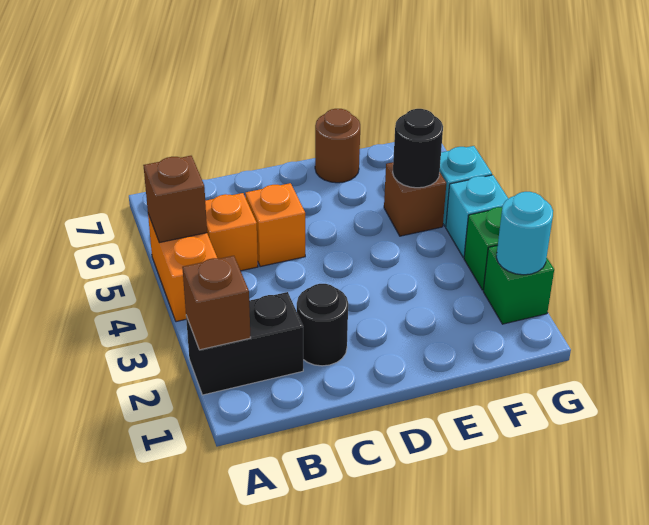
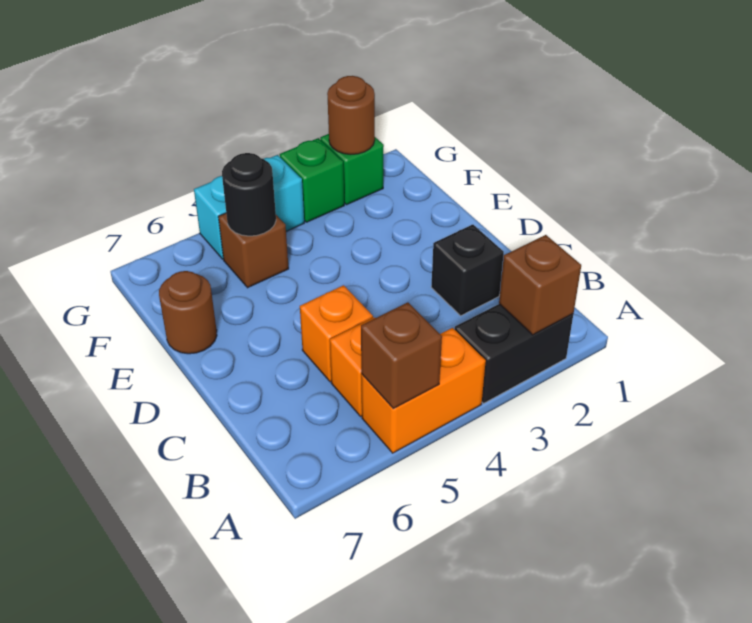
black brick A2:B2 level 1 -> black brick A2:A3 level 1
black round brick C2 level 1 -> black brick C2 level 1
cyan round brick G2 level 2 -> brown round brick G2 level 2

